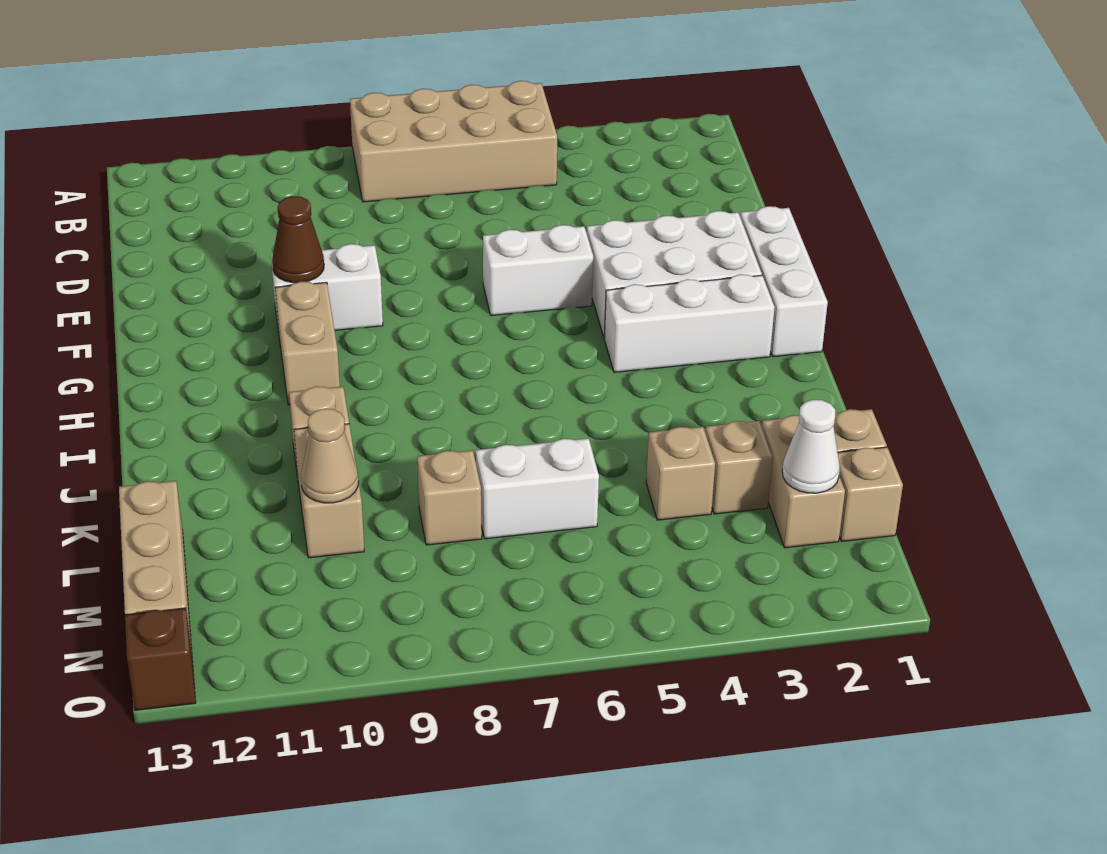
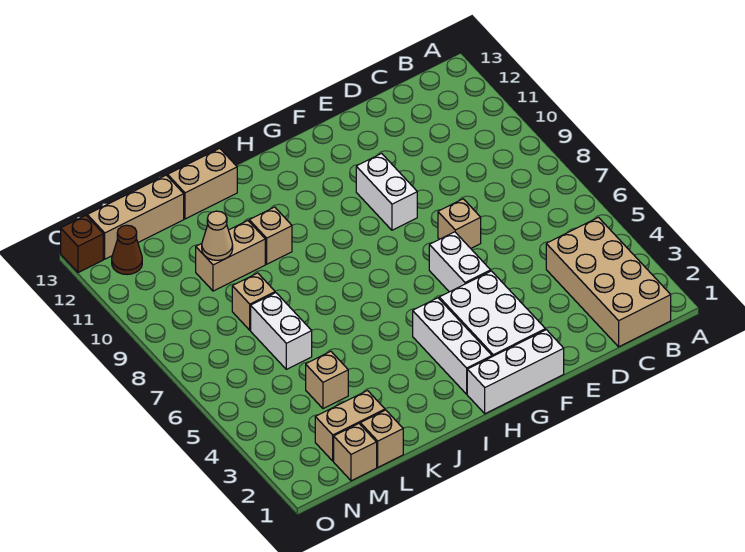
tan brick A5:B8 level 1 -> tan brick B1:C4 level 1
brown cone F10 level 2 -> brown cone N12 level 1
tan brick G10:H10 level 1 -> tan brick J13:K13 level 1
tan brick L3 level 1 -> tan brick E7 level 1
white cone M2 level 2 -> none

